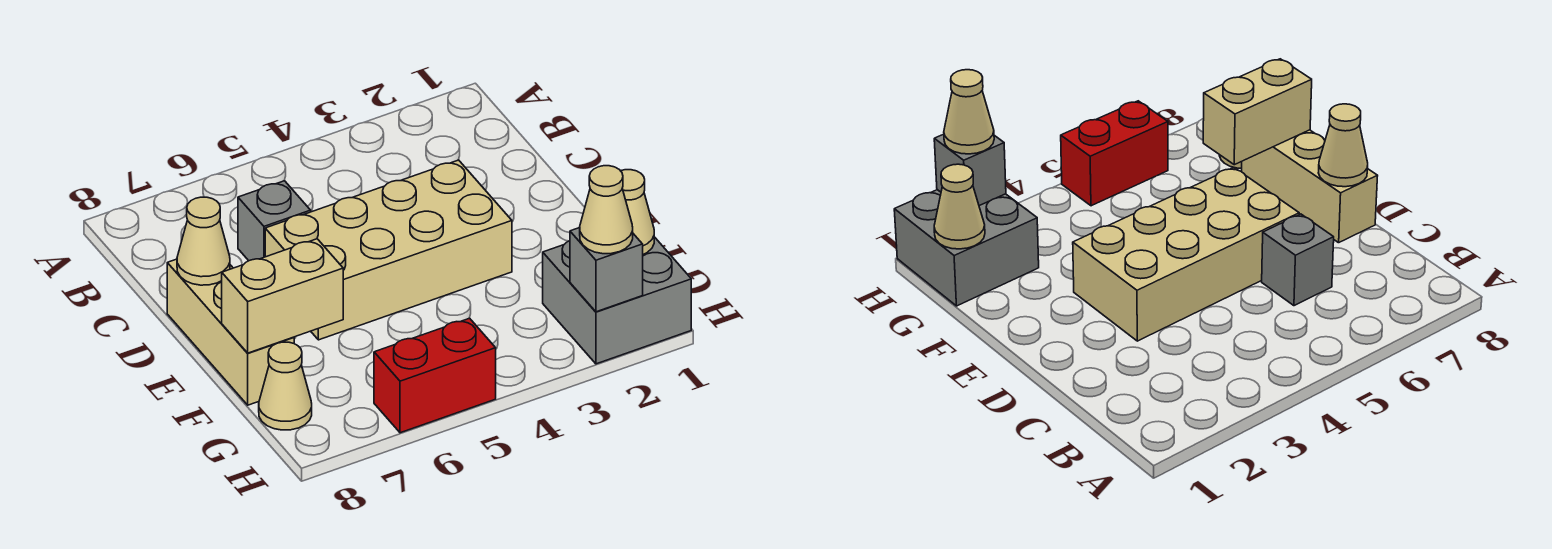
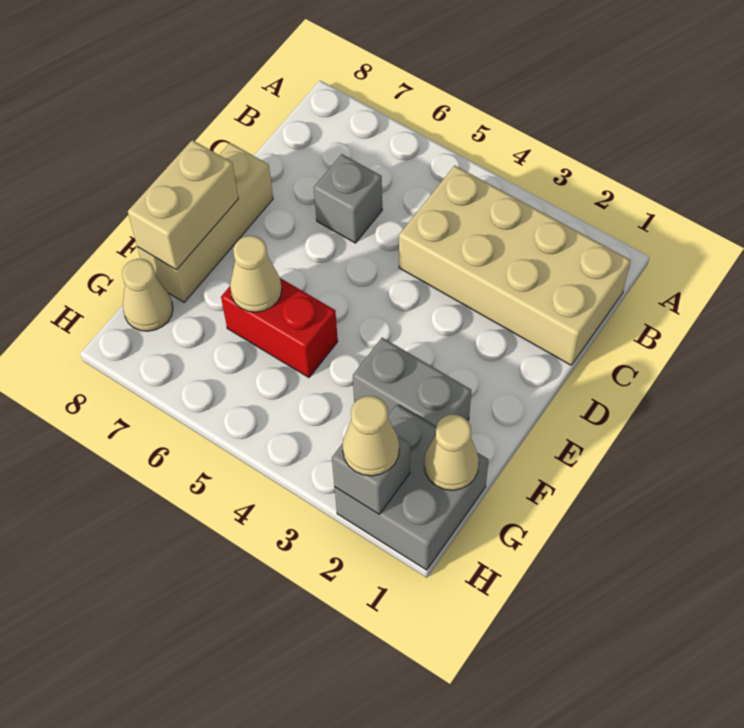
tan brick D3:E6 level 1 -> tan brick B1:C4 level 1
tan cone D8 level 2 -> tan cone F6 level 2
none -> grey brick F2:F3 level 1
tan brick F7:F8 level 2 -> tan brick E8:F8 level 2
red brick H5:H6 level 1 -> red brick F5:F6 level 1

